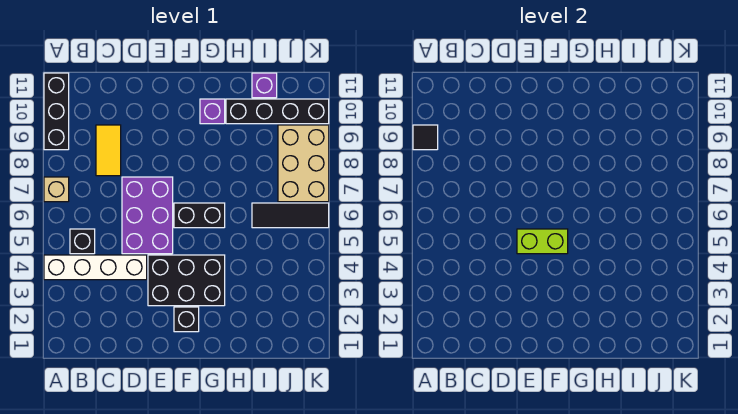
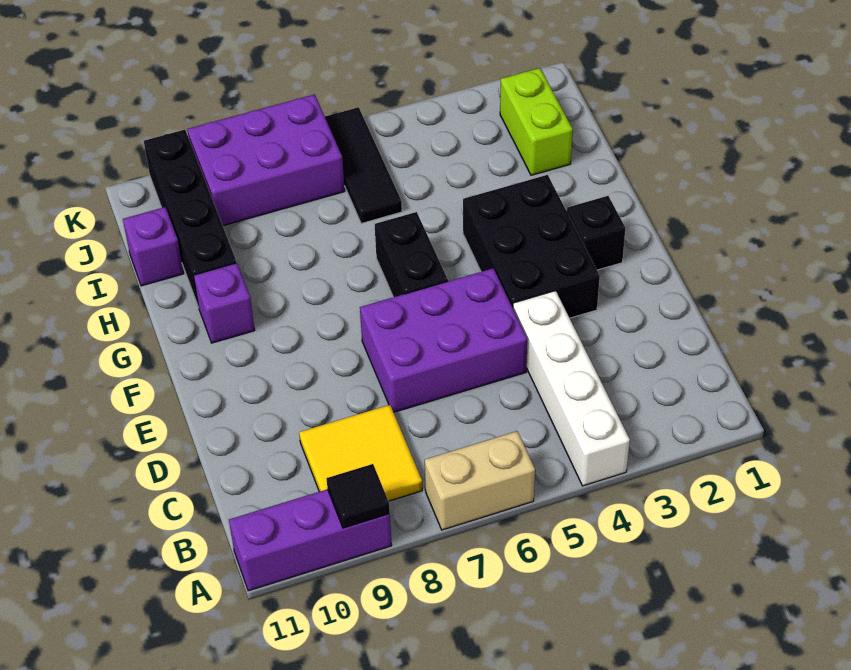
tan brick A7 level 1 -> tan brick A6:A7 level 1
black brick A9:A11 level 1 -> purple brick A9:A11 level 1
black brick B5 level 1 -> none
yellow tile C8:C9 level 1 -> yellow tile B8:C9 level 1
lime brick E5:F5 level 2 -> lime brick I2:J2 level 1
tan brick J7:K9 level 1 -> purple brick J7:K9 level 1

